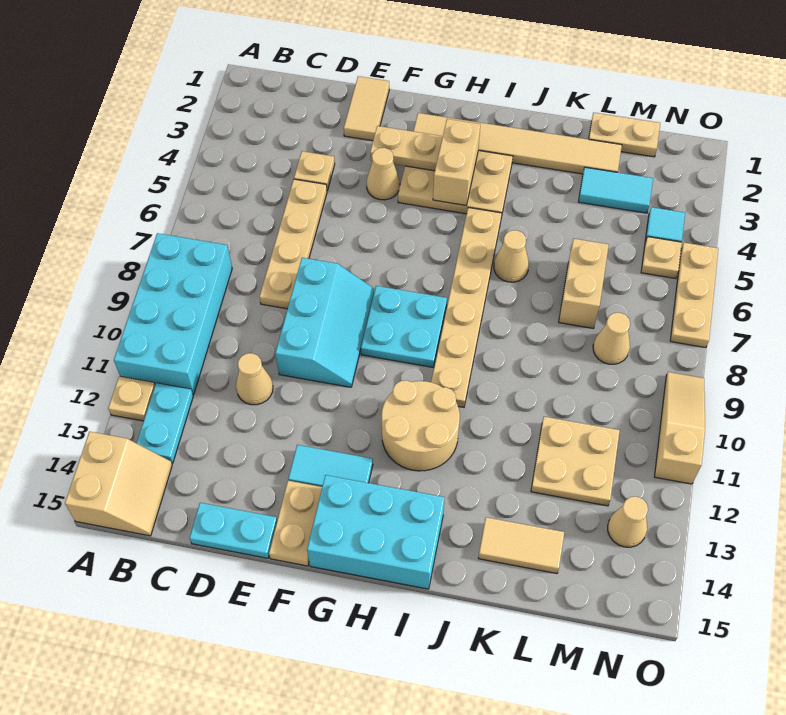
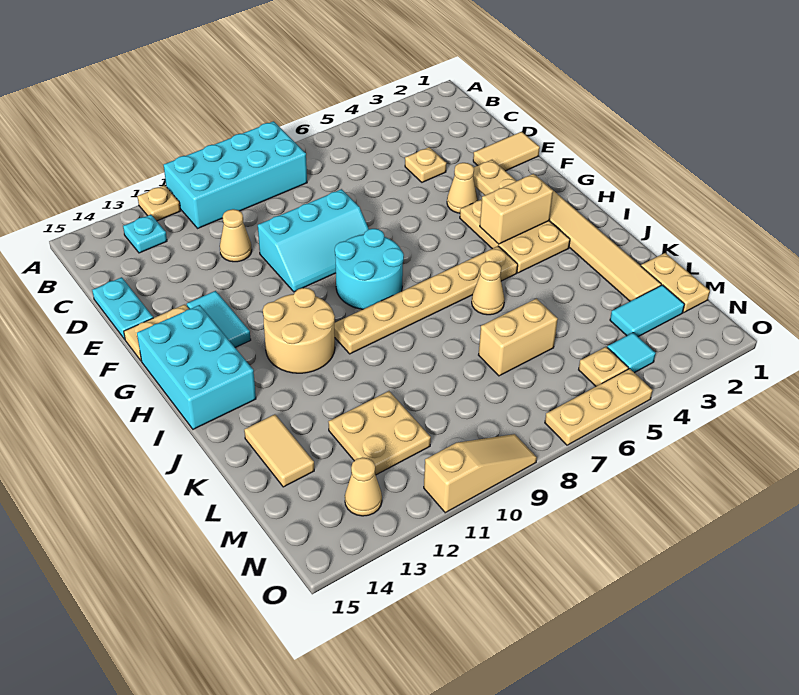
tan slope A14:B15 level 1 top A -> none
cyan plate B12:B13 level 1 -> cyan plate B13 level 1
tan plate D5:D8 level 1 -> none
cyan plate G8:H9 level 1 -> cyan round brick G8:H9 level 1
cyan tile L3:M3 level 1 -> cyan tile M2:M3 level 1
tan cone M8 level 1 -> none

